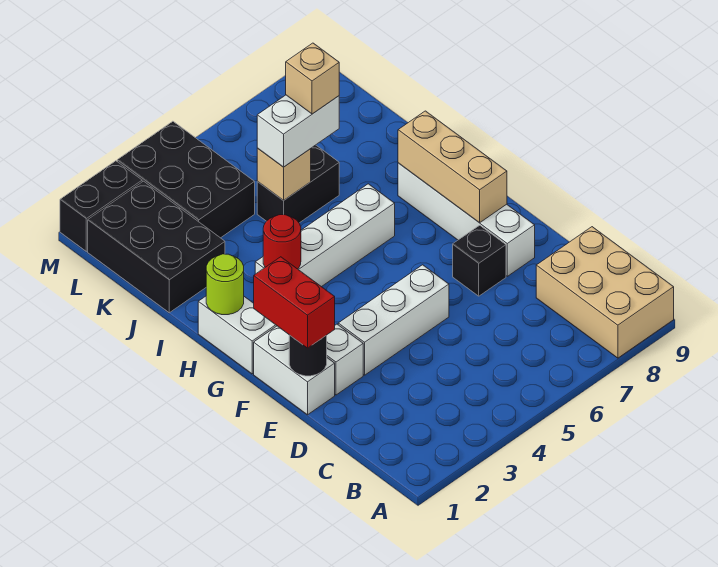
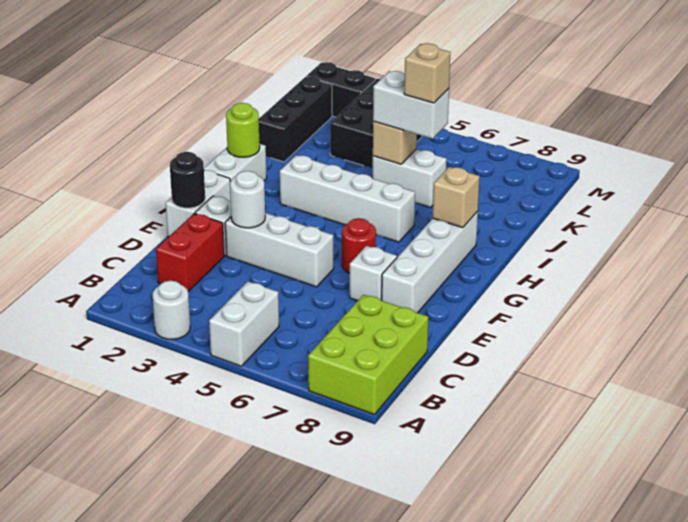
none -> white round brick A3 level 1
none -> white brick A5:B5 level 1
tan brick A8:C9 level 1 -> lime brick A8:C9 level 1
red brick E1:F1 level 3 -> red brick C2:D2 level 1
none -> white round brick E3 level 2
black brick E7 level 1 -> white brick E7 level 1
tan brick F8:H8 level 2 -> tan brick H8 level 2
red round brick H3 level 2 -> red round brick F6 level 1
black brick J1:L2 level 1 -> black brick J1:L1 level 1
black brick J5:J6 level 1 -> white brick J5:J6 level 1

